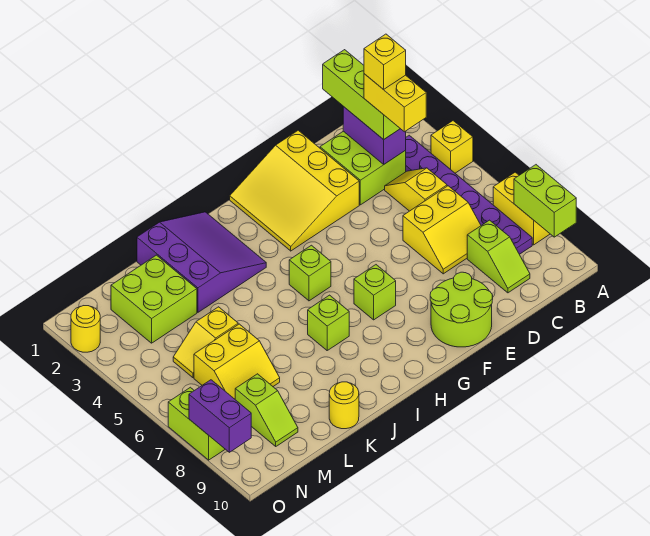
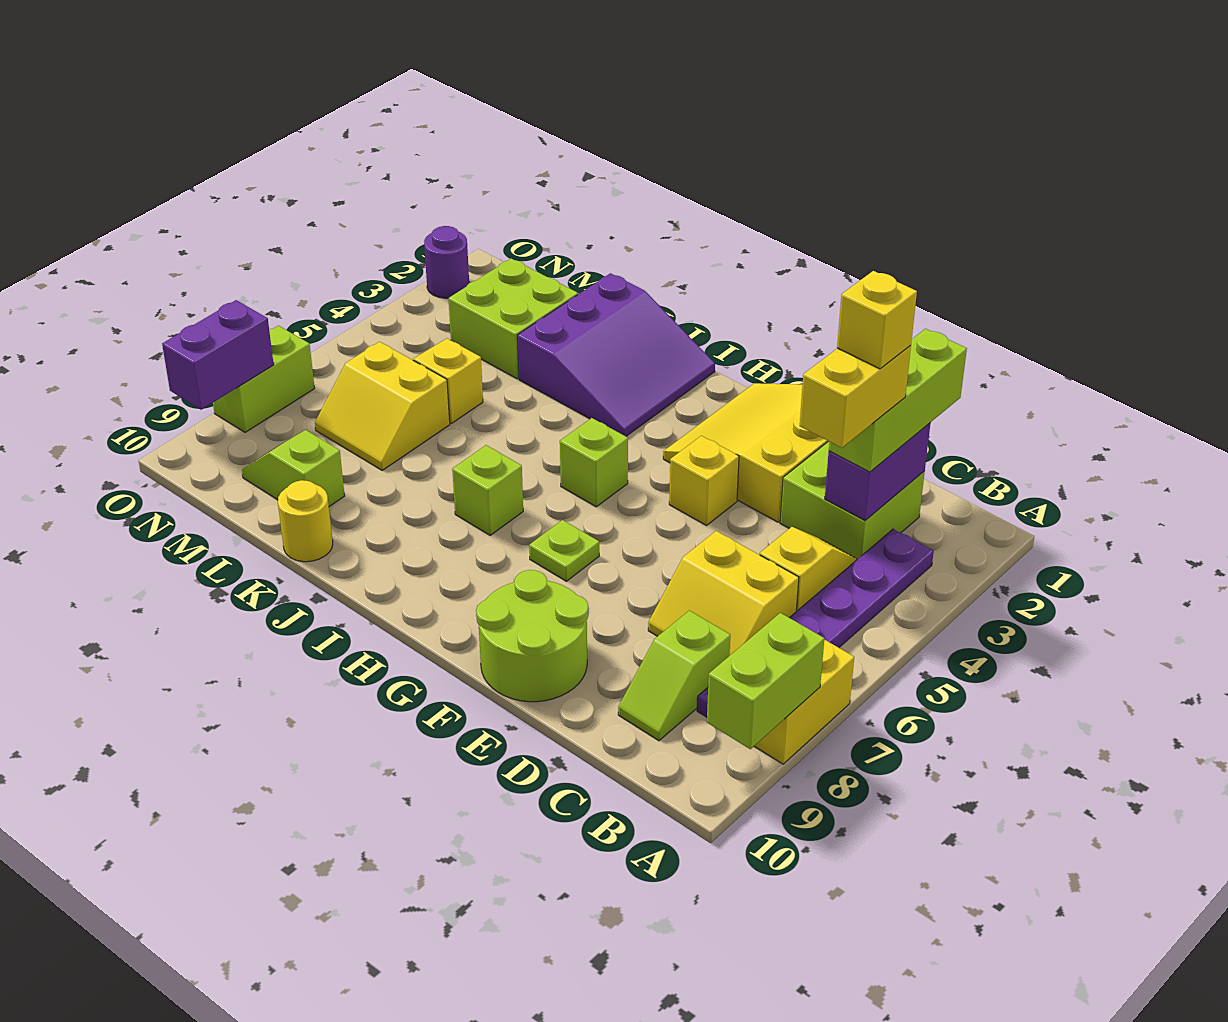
yellow brick A4 level 1 -> yellow brick F4 level 1
lime brick G7 level 1 -> lime plate G7 level 1
lime slope M8:M9 level 1 top 8 -> lime slope L9:M9 level 1 top L
yellow round brick O2 level 1 -> purple round brick O2 level 1

